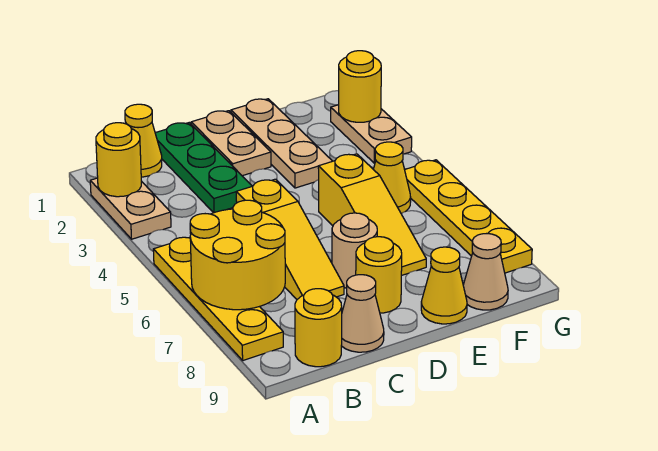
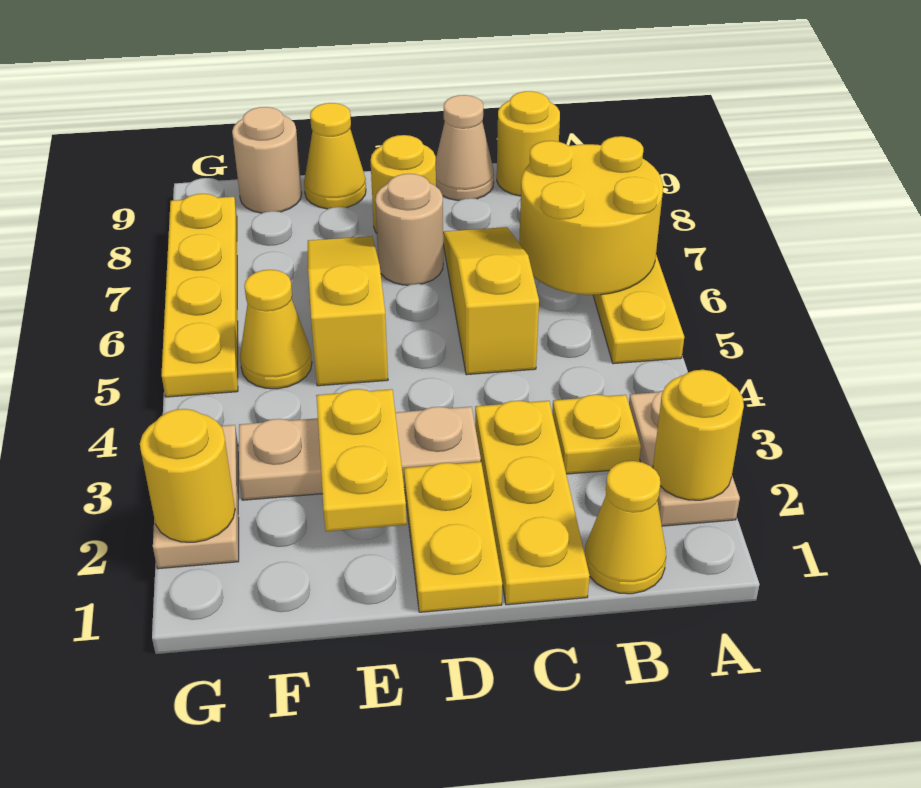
none -> yellow plate B3 level 1
green plate C1:C3 level 1 -> yellow plate C1:C3 level 1
tan plate D1:D2 level 1 -> yellow plate D1:D2 level 1
tan plate E1:E3 level 1 -> tan plate D3:F3 level 1
none -> yellow plate E2:E3 level 2
tan cone F9 level 1 -> tan round brick F9 level 1

